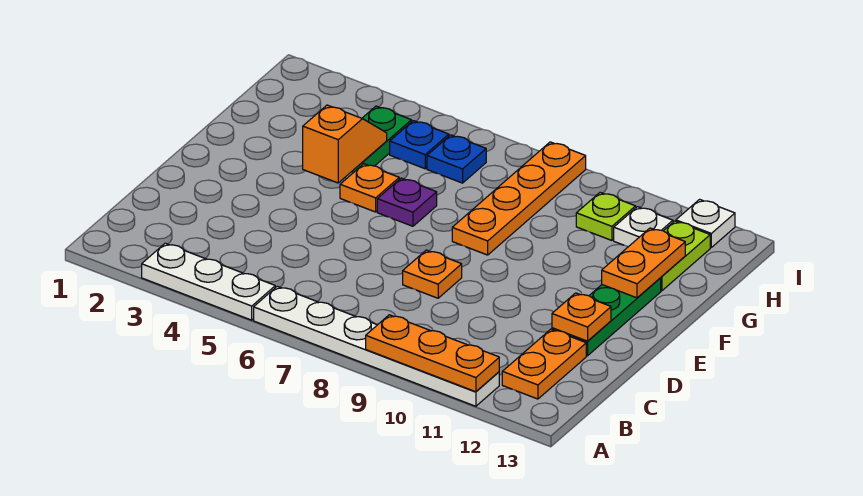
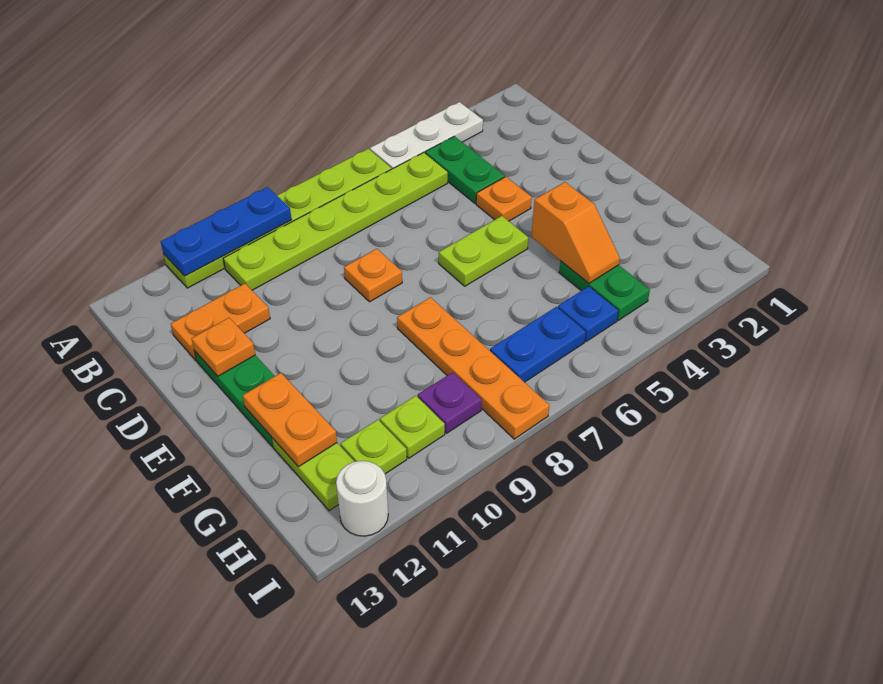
white plate A6:A11 level 1 -> lime plate A6:A11 level 1
orange plate A9:A11 level 2 -> blue plate A9:A11 level 2
none -> green plate B4:C4 level 1
none -> lime plate B5:B10 level 1
orange plate B12:C12 level 1 -> orange plate C11:C12 level 1
none -> lime plate E5:E6 level 1
orange plate F5 level 1 -> orange plate D4 level 1
purple plate F6 level 1 -> purple plate H9 level 1
blue plate H6 level 1 -> blue plate H6:H7 level 1
white plate H11 level 1 -> lime plate H11 level 1
white plate I12 level 1 -> white round brick I12 level 1

